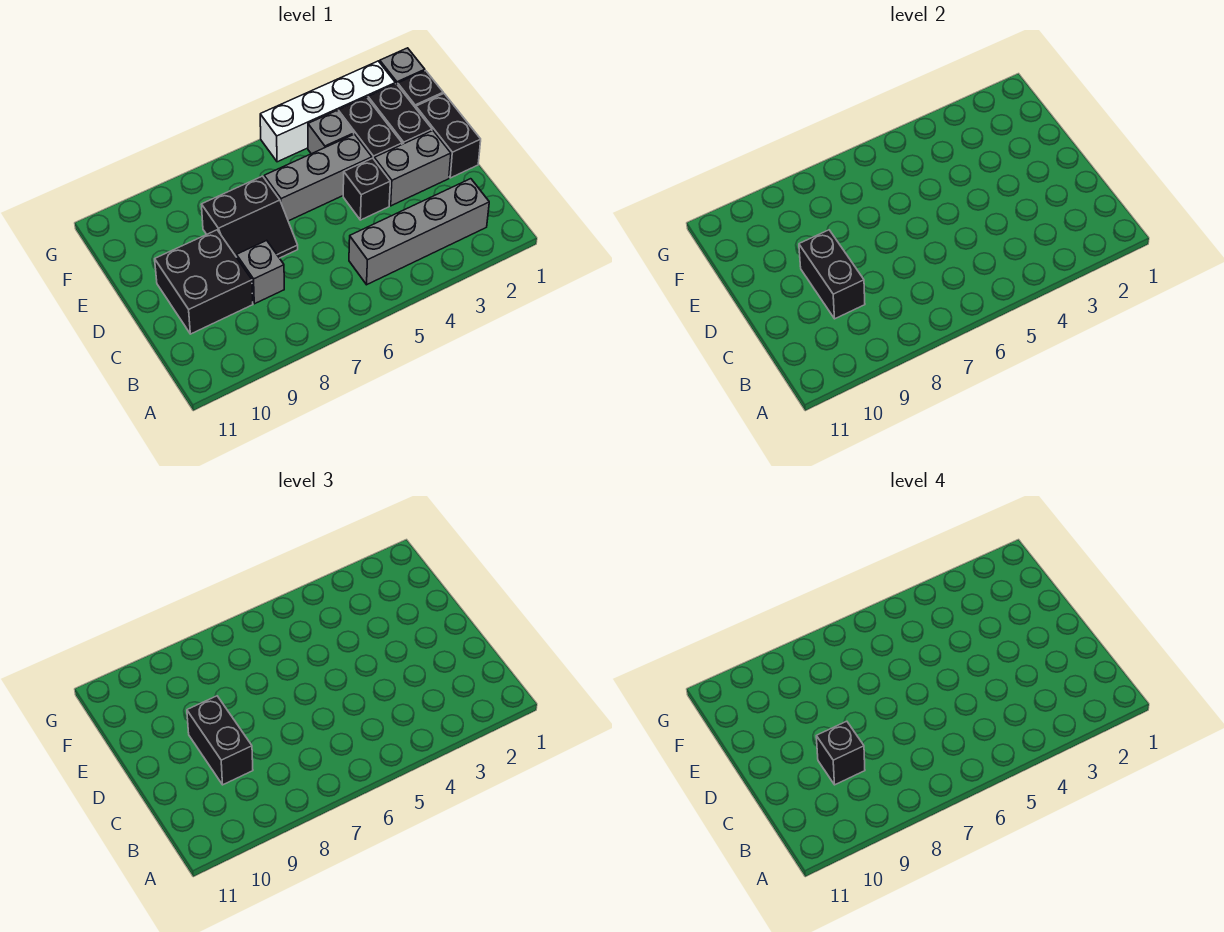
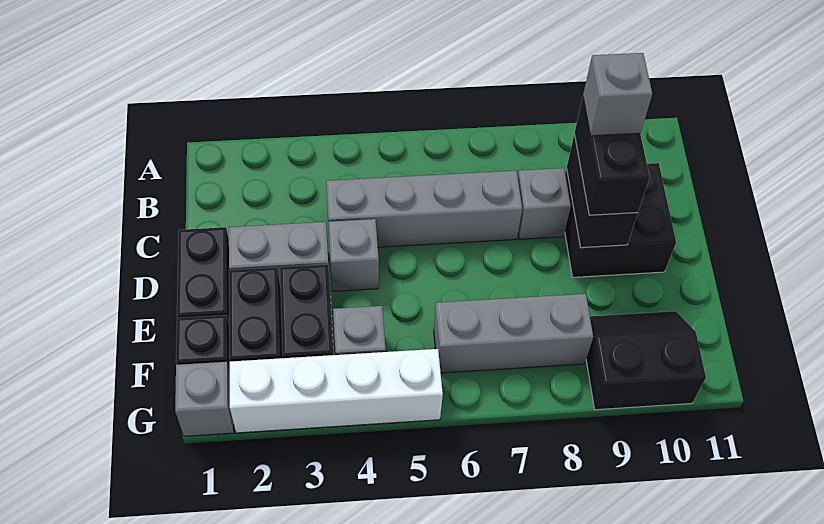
grey brick B2:B5 level 1 -> grey brick C4:C7 level 1
black brick C9 level 4 -> grey brick C9 level 4
black brick D4 level 1 -> grey brick D4 level 1
black slope D7:E8 level 1 top E -> black slope F9:G10 level 1 top G
grey brick E4:E6 level 1 -> grey brick F6:F8 level 1

